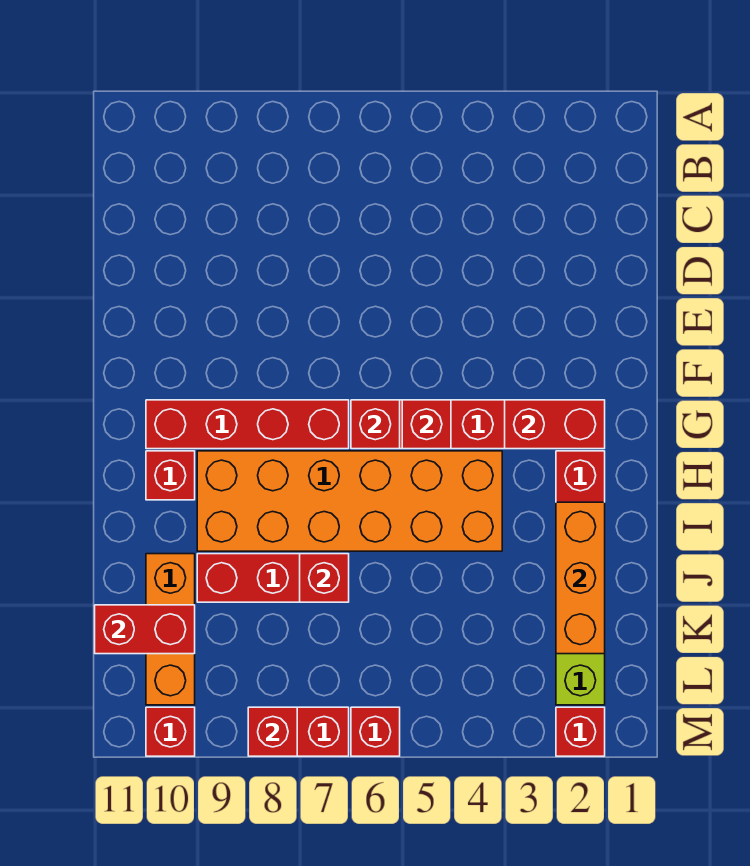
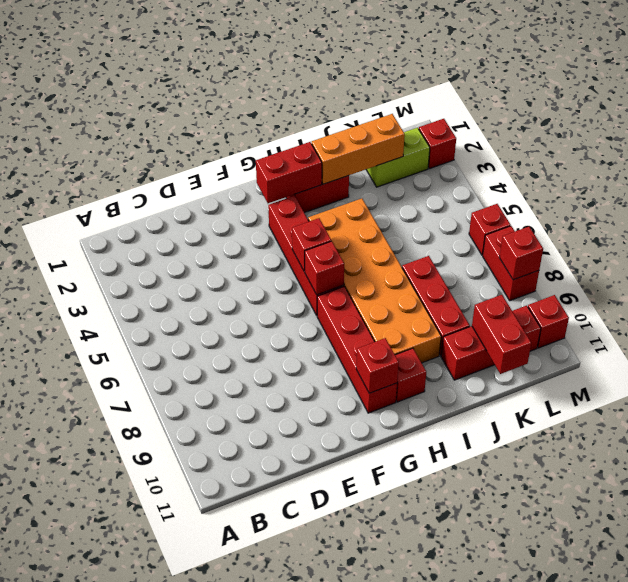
red brick G2:G3 level 2 -> red brick G2:H2 level 2
red brick J7 level 2 -> red brick G10 level 2
orange brick J10:L10 level 1 -> red brick J10:L10 level 1

